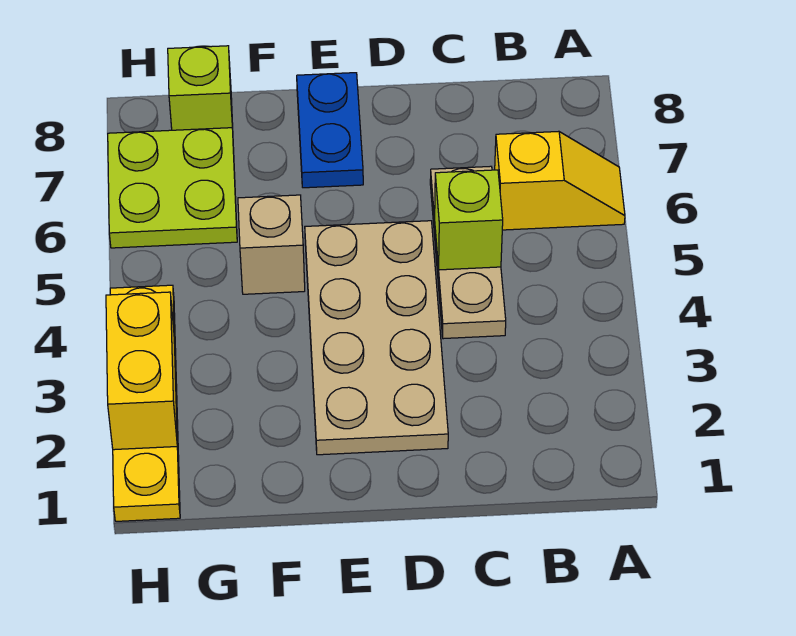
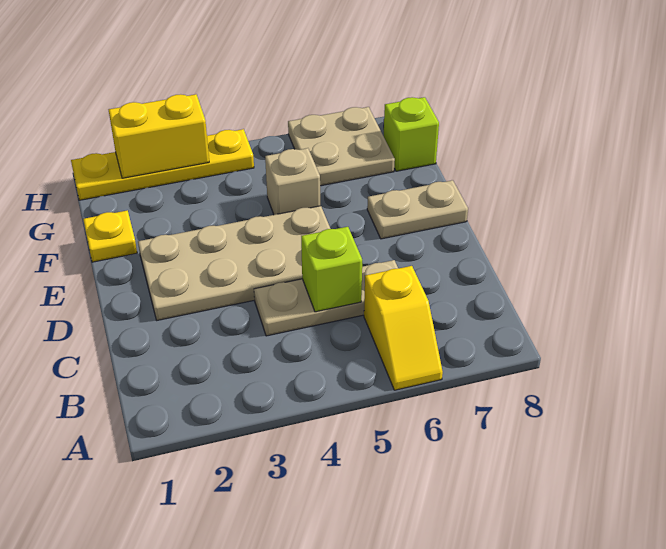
blue plate E7:E8 level 1 -> tan plate E7:E8 level 1
none -> yellow plate F1 level 1
lime plate G6:H7 level 1 -> tan plate G6:H7 level 1

